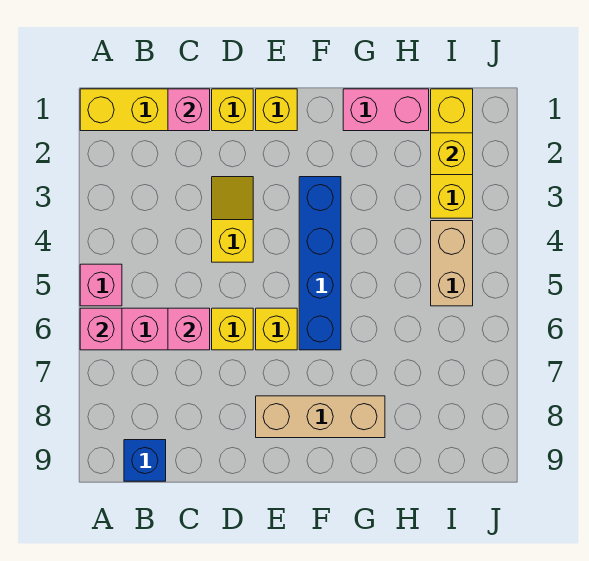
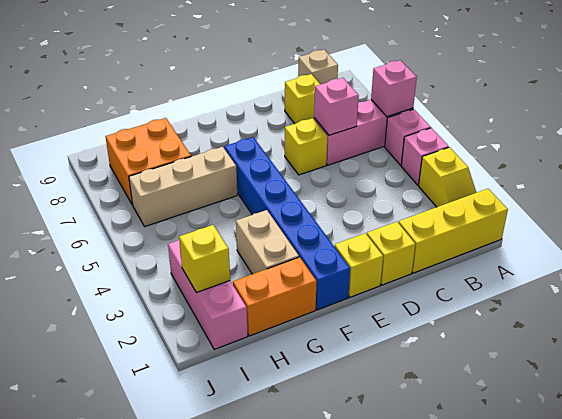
blue brick B9 level 1 -> tan brick B9 level 1
pink brick C1 level 2 -> pink brick A4 level 1
yellow slope D3:D4 level 1 top 4 -> yellow slope A2:A3 level 1 top 3
yellow brick E6 level 1 -> yellow brick C8 level 1
tan brick E8:G8 level 1 -> tan brick G6:I6 level 1
blue brick F3:F6 level 1 -> blue brick F1:F6 level 1
pink brick G1:H1 level 1 -> orange brick G1:H1 level 1
none -> orange brick H7:I8 level 1
yellow brick I1:I3 level 1 -> pink brick I1:I3 level 1
tan brick I4:I5 level 1 -> tan brick G2:G3 level 1

